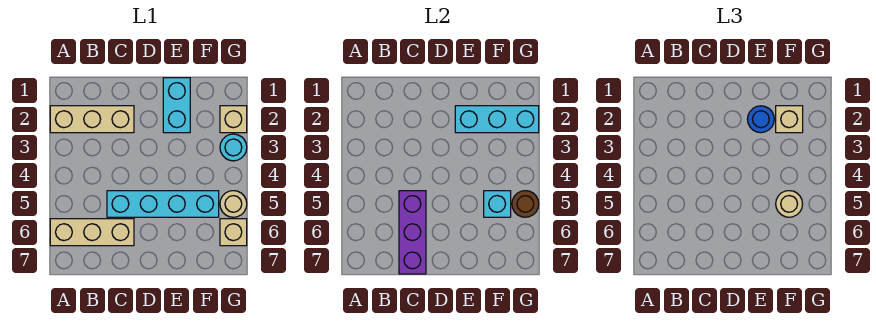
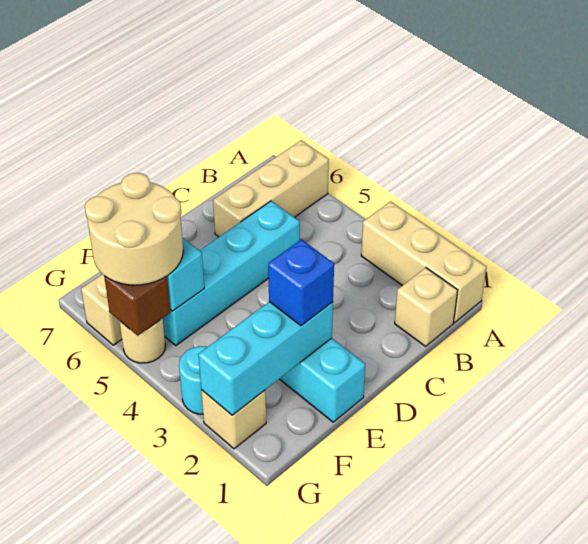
tan brick A2:C2 level 1 -> tan brick A1:A3 level 1
purple brick C5:C7 level 2 -> none
blue round brick E2 level 3 -> blue brick E2 level 3
tan brick F2 level 3 -> tan brick B1 level 1
tan round brick F5 level 3 -> tan round brick F5:G6 level 3
brown round brick G5 level 2 -> brown brick G5 level 2

